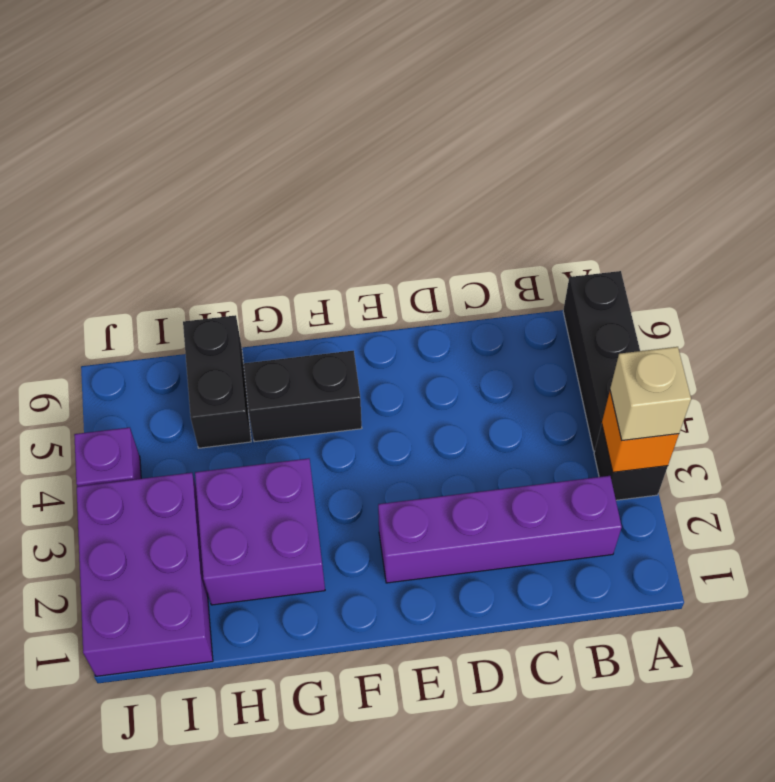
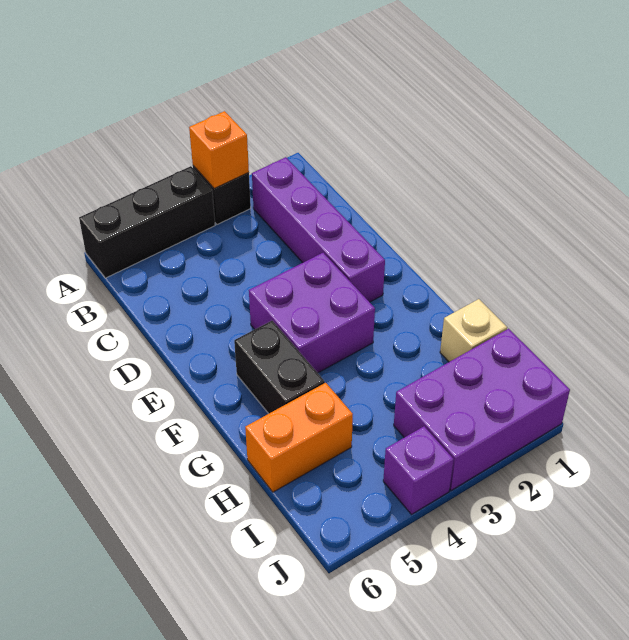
tan brick A3 level 3 -> tan brick H1 level 1
purple brick G2:H3 level 1 -> purple brick E3:F4 level 1
black brick H5:H6 level 1 -> orange brick H5:H6 level 1

